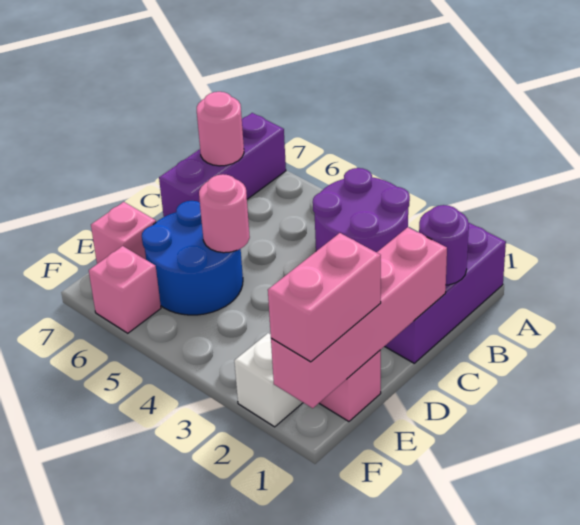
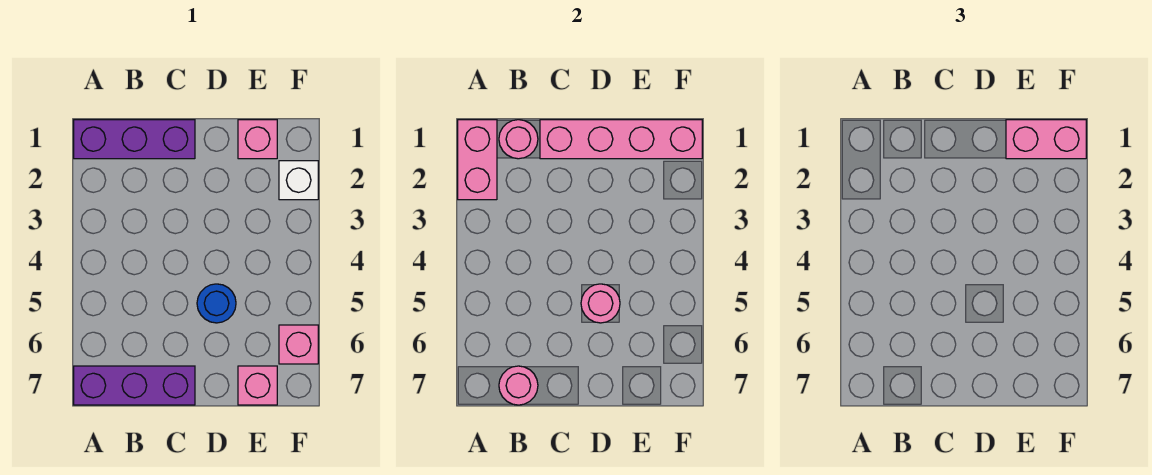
none -> pink brick A1:A2 level 2
purple round brick A3:B4 level 1 -> none
purple round brick B1 level 2 -> pink round brick B1 level 2
blue round brick D5:E6 level 1 -> blue round brick D5 level 1

